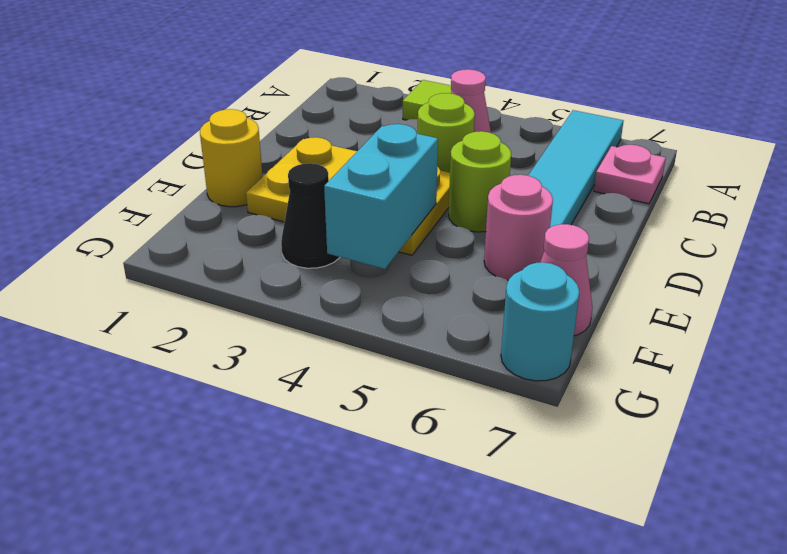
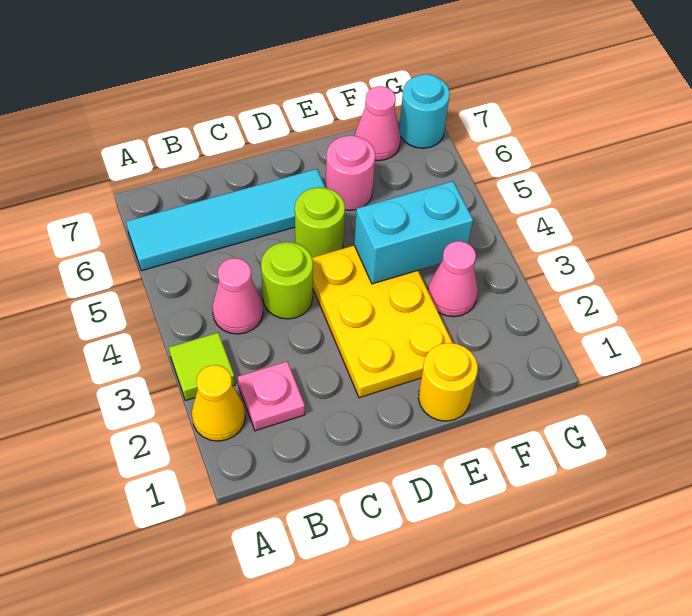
none -> yellow cone A2 level 1
pink plate B7 level 1 -> pink plate B2 level 1
black cone F3 level 1 -> pink cone F3 level 1

